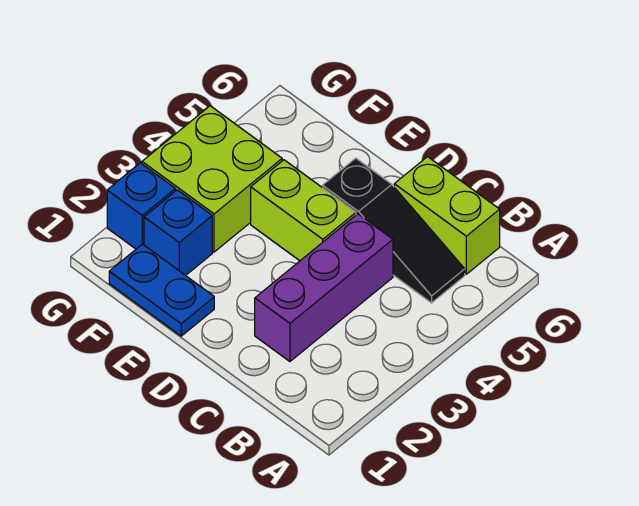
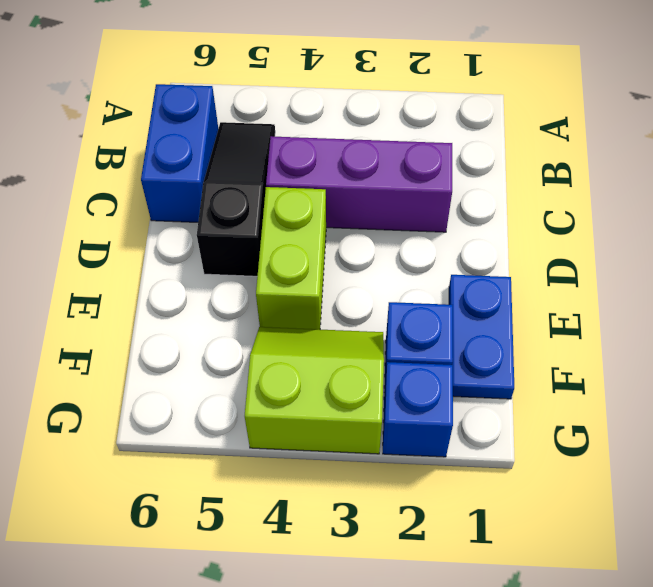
lime brick B6:C6 level 1 -> blue brick B6:C6 level 1
lime brick F3:G4 level 1 -> lime slope F3:G4 level 1 top G

